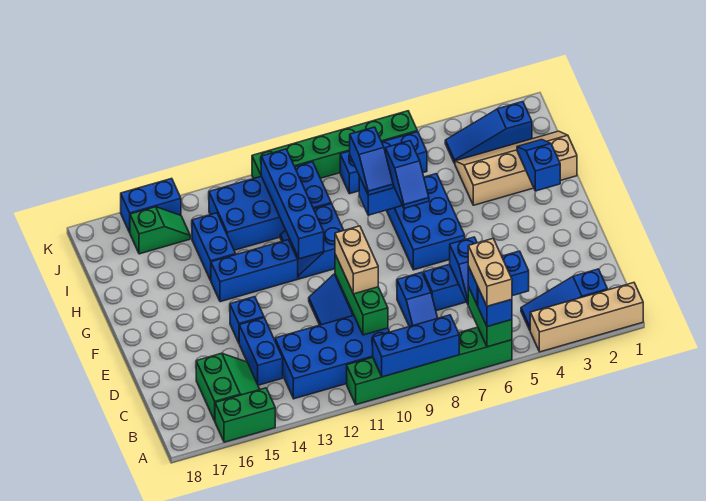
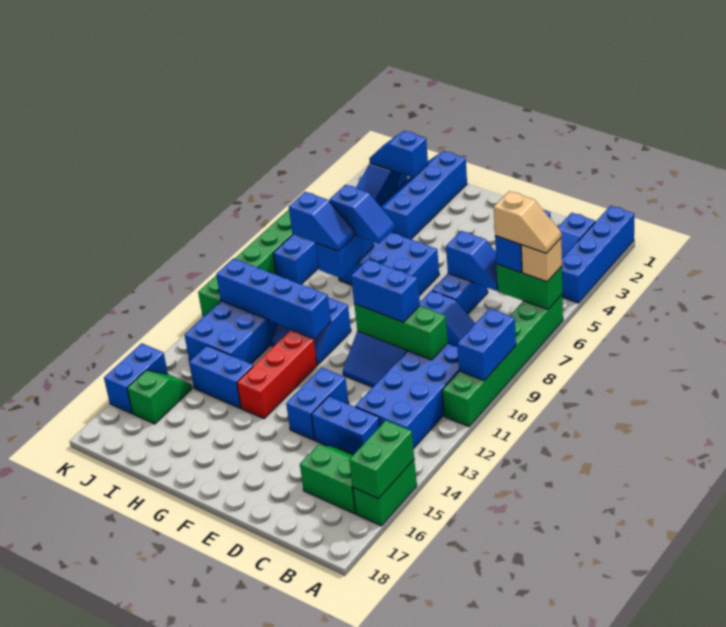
tan brick A1:A4 level 1 -> blue brick A1:A4 level 1
blue brick A6 level 3 -> tan brick A6 level 3
tan brick A6:B6 level 4 -> tan slope A6:B6 level 4 top B
blue brick A8:A10 level 2 -> blue brick A9:A10 level 2
none -> green brick A15:A16 level 2
tan brick D10:E10 level 3 -> blue brick D10:E10 level 3
blue brick E14 level 1 -> blue brick E13:E14 level 1
blue slope G2:H2 level 2 top G -> blue slope I2:J2 level 2 top I
blue brick G12:G14 level 1 -> red brick G12:G14 level 1
tan slope H1:I4 level 1 top H -> blue slope H1:I4 level 1 top H

